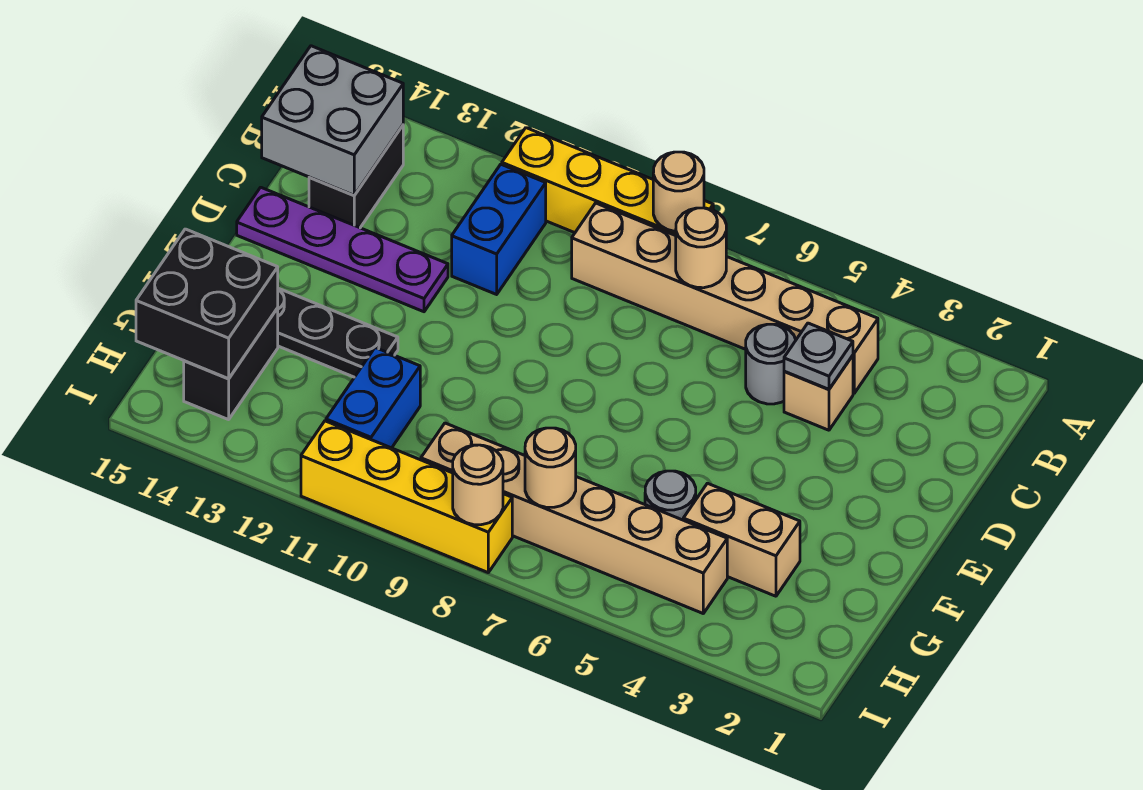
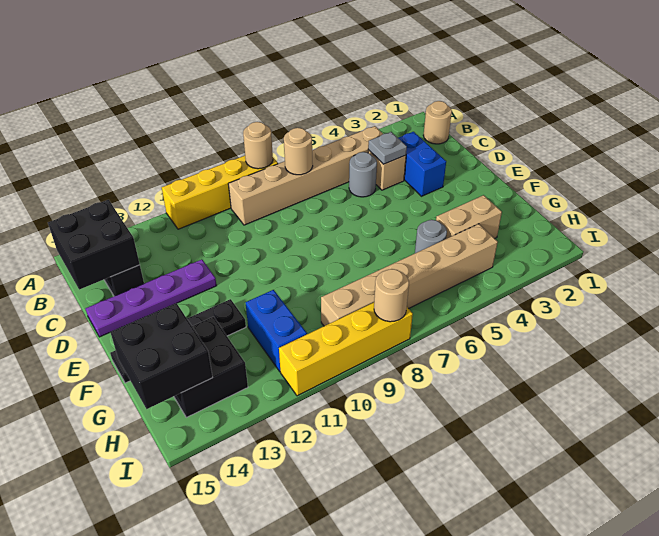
blue brick B11:C11 level 1 -> blue brick C3:D3 level 1
grey brick B14:C15 level 2 -> black brick B14:C15 level 2
black brick G14:H14 level 1 -> black brick G13:H14 level 1
tan round brick H7 level 2 -> tan round brick B1 level 1

